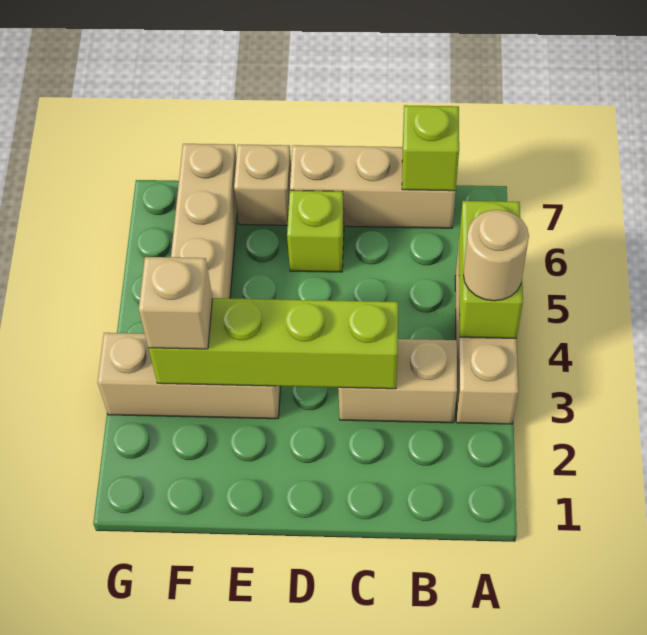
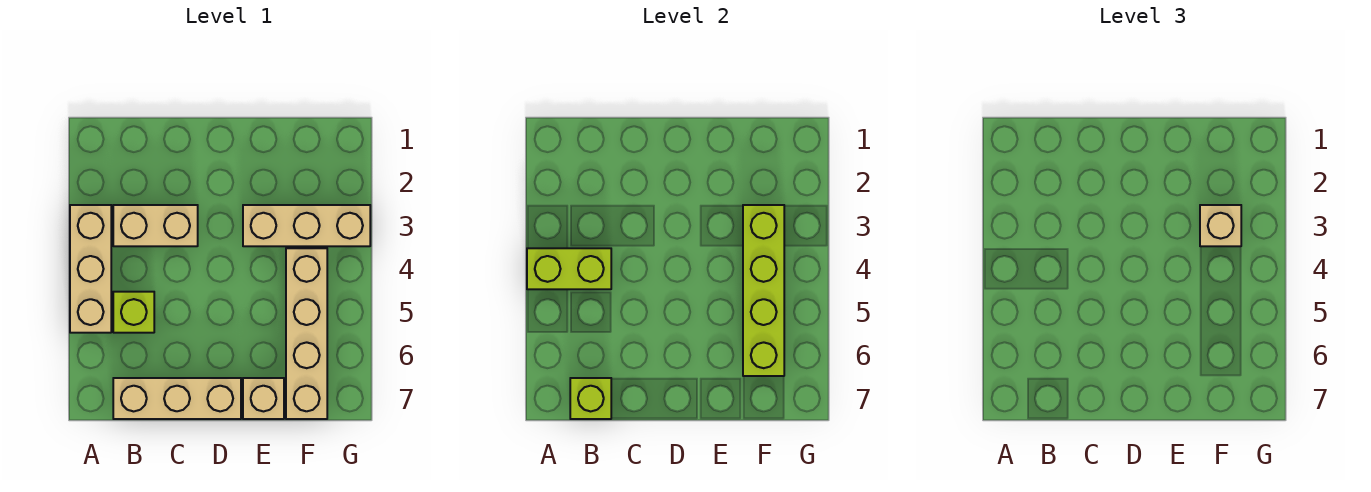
lime brick A4:A5 level 2 -> lime brick A4:B4 level 2
tan round brick A4 level 3 -> none
lime brick C3:F3 level 2 -> lime brick F3:F6 level 2
lime brick D6 level 1 -> lime brick B5 level 1

